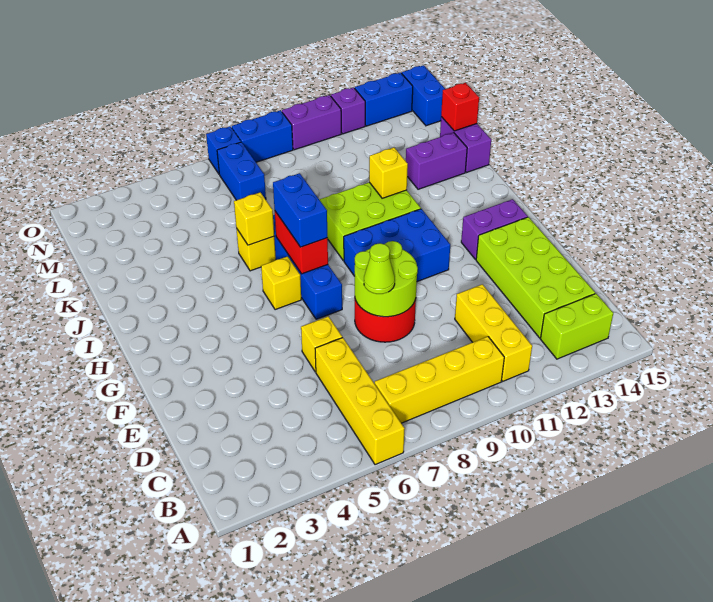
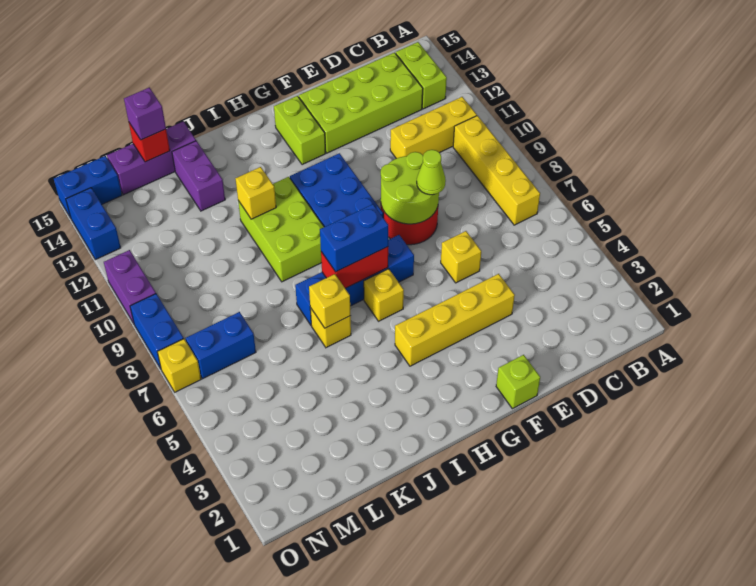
yellow brick A6:D6 level 1 -> yellow brick E4:H4 level 1
none -> lime brick F1 level 1
purple brick G13:G14 level 1 -> lime brick G13:G14 level 1
purple brick K15:L15 level 1 -> purple brick K15:M15 level 1
blue brick O7 level 1 -> yellow brick O7 level 1
purple brick O12 level 1 -> purple brick L15 level 3

